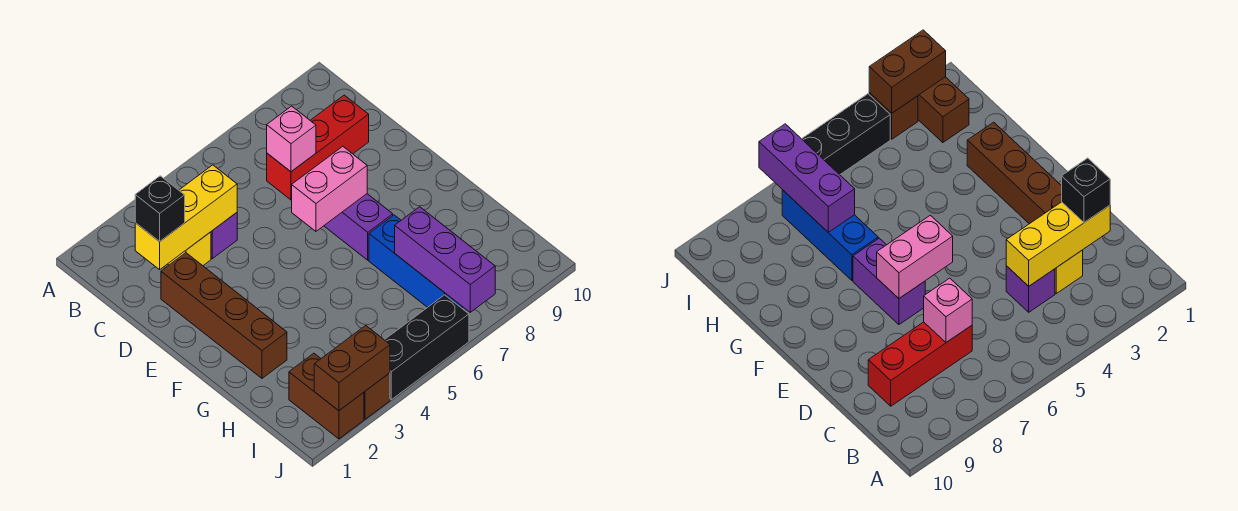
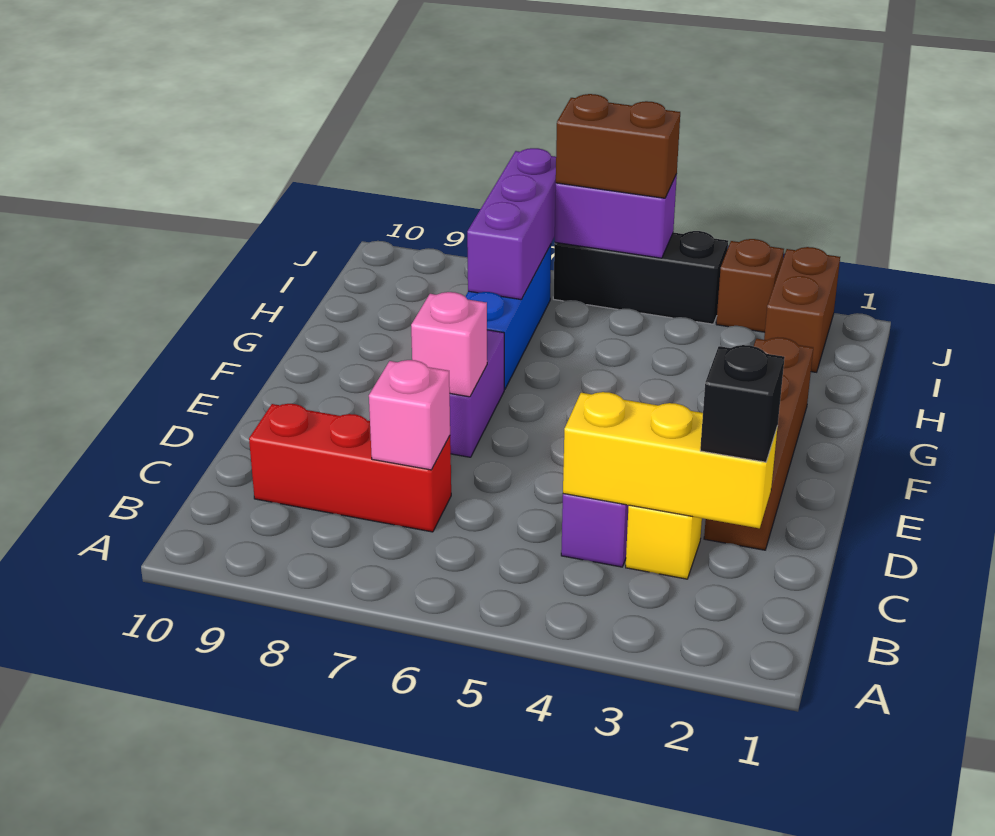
pink brick E6:E7 level 2 -> pink brick E7 level 2
brown brick J2:J3 level 2 -> brown brick J5:J6 level 3
none -> purple brick J5:J6 level 2

